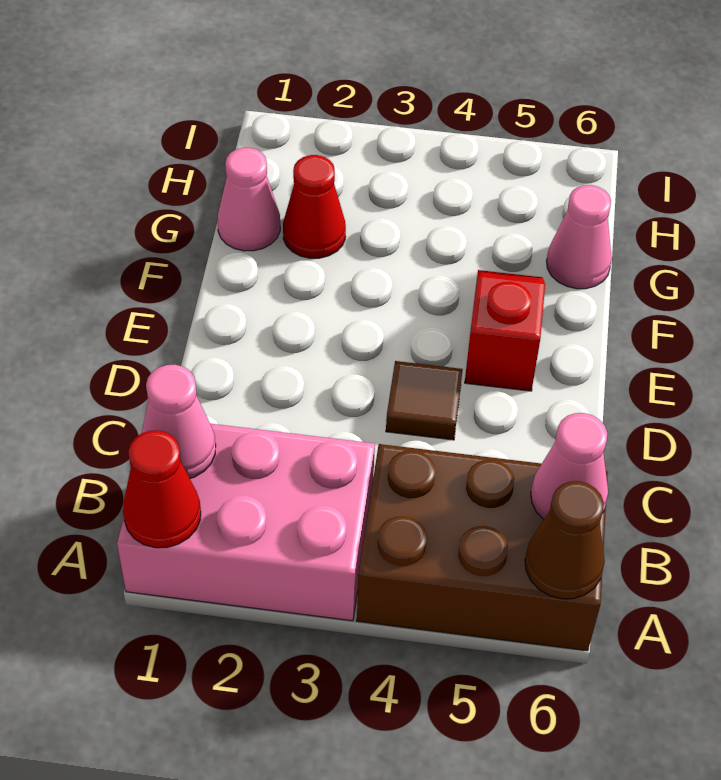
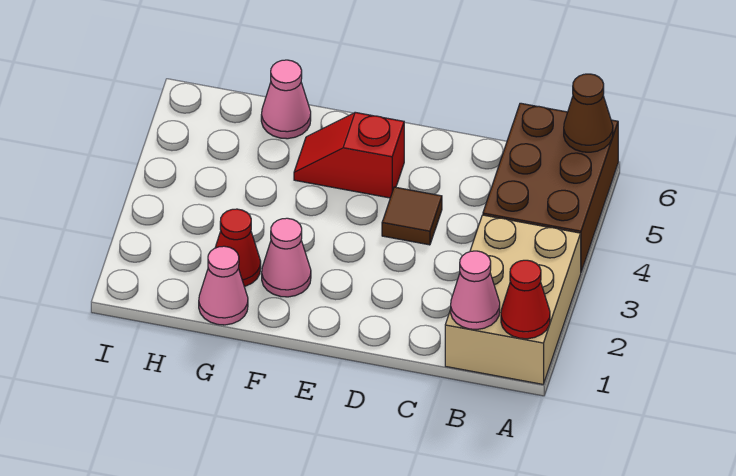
pink brick A1:B3 level 1 -> tan brick A1:B3 level 1
pink cone B6 level 2 -> pink cone F2 level 1

